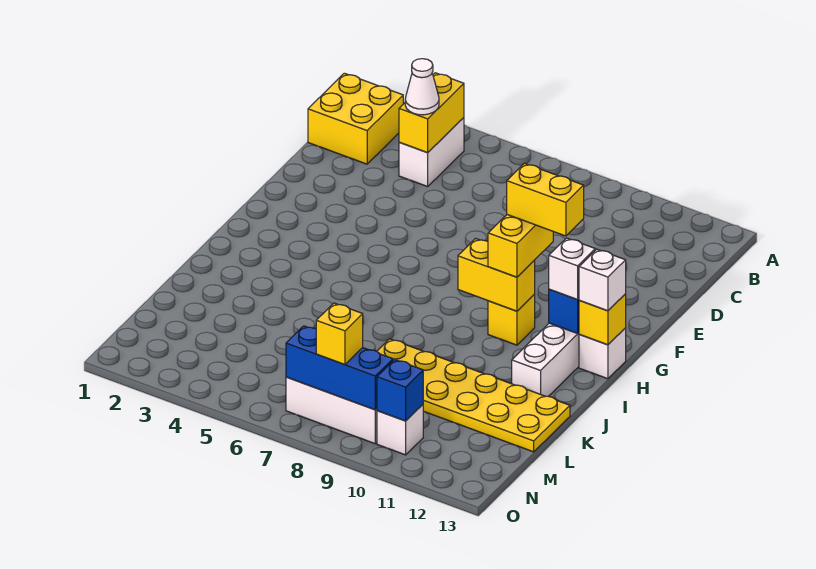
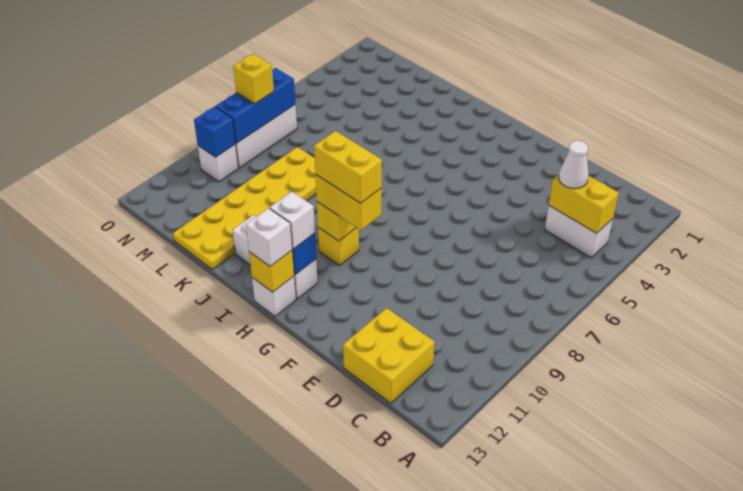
yellow brick B1:C2 level 1 -> yellow brick C12:D13 level 1
yellow brick G10:G11 level 4 -> yellow brick G10:H10 level 4

